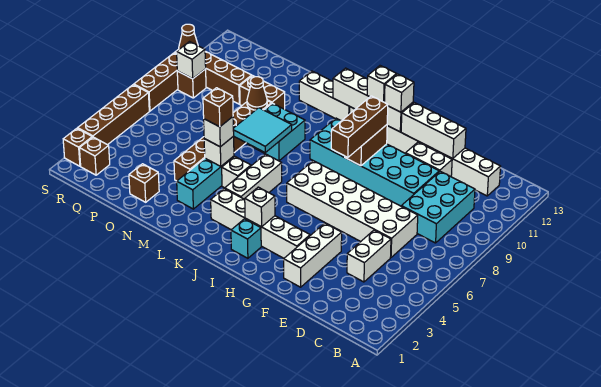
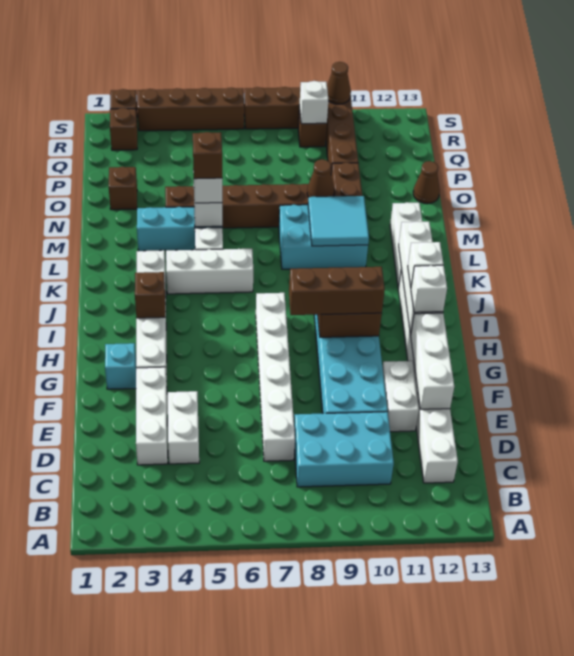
white brick D4:D5 level 1 -> white brick D4:E4 level 1
white brick D6:I7 level 1 -> white brick D7:I7 level 1
white brick F2:F4 level 1 -> white brick D3:F3 level 1
cyan brick I2 level 1 -> cyan brick G2 level 1
white brick I3 level 2 -> brown brick I3 level 2
cyan tile L7:M8 level 2 -> cyan tile L9:M10 level 2
cyan brick L8:M9 level 1 -> cyan brick L8:M10 level 1
none -> brown cone O13 level 1

